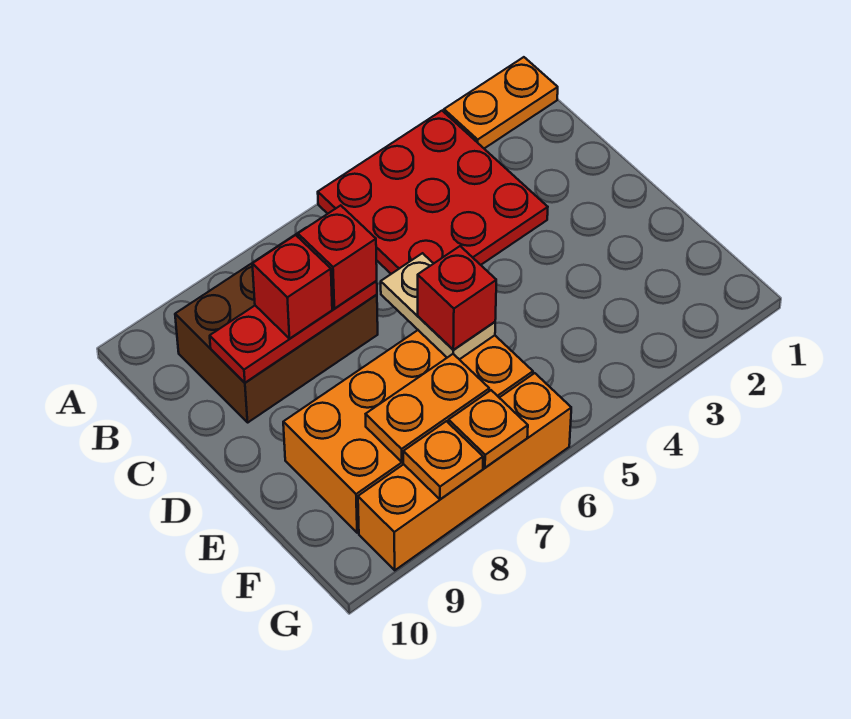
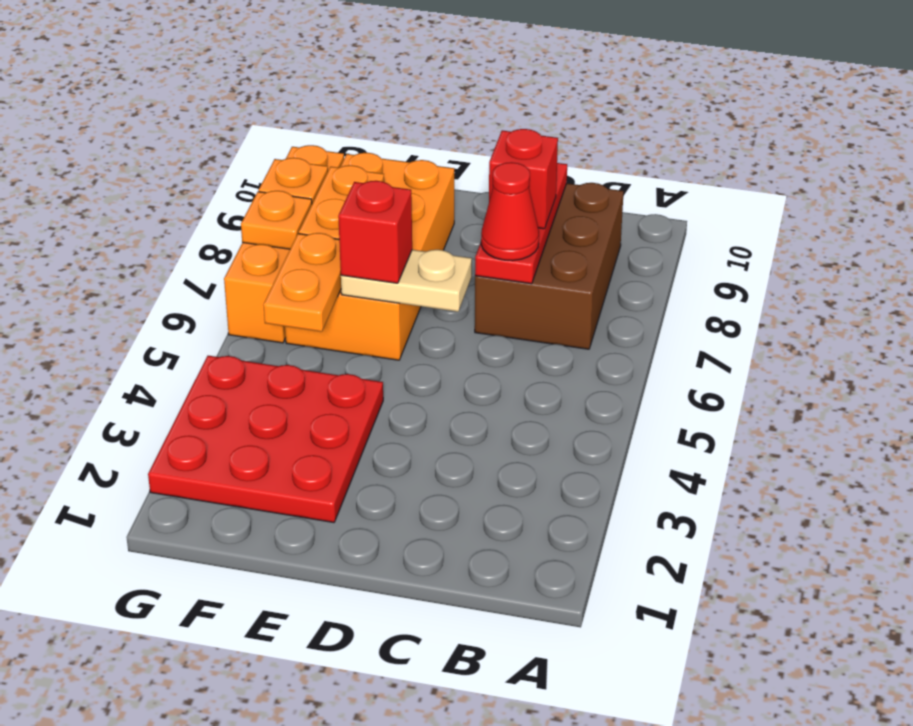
orange plate A1:A2 level 1 -> orange plate F5:F6 level 2
red plate A3:C5 level 1 -> red plate E2:G4 level 1
red brick C7 level 3 -> red cone C7 level 3

